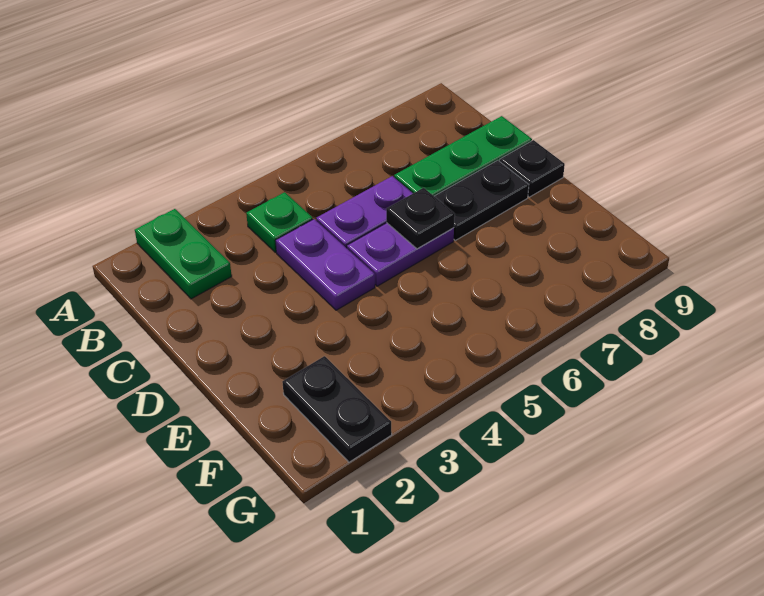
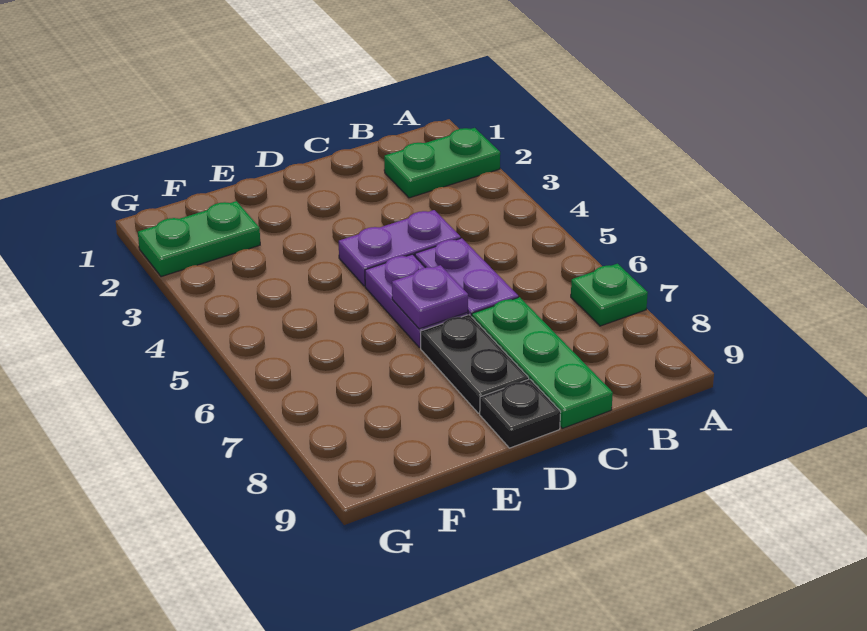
green plate B4 level 1 -> green plate A7 level 1
black plate D6 level 2 -> purple plate D6 level 2
black plate F2:G2 level 1 -> green plate F2:G2 level 1

